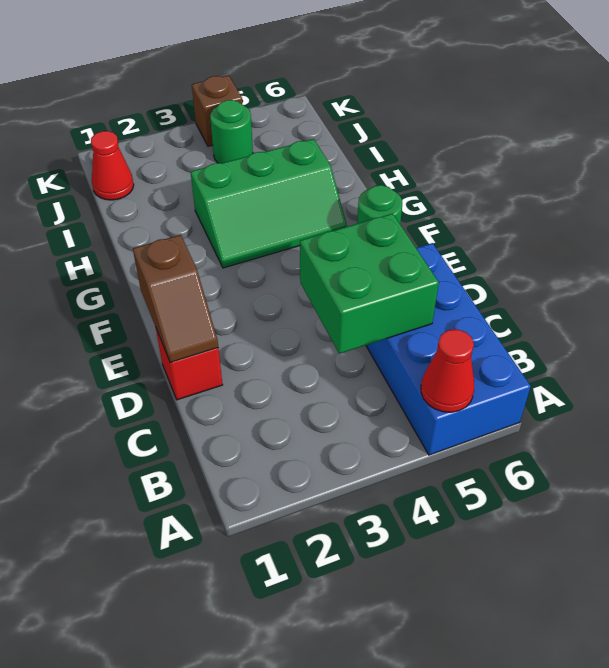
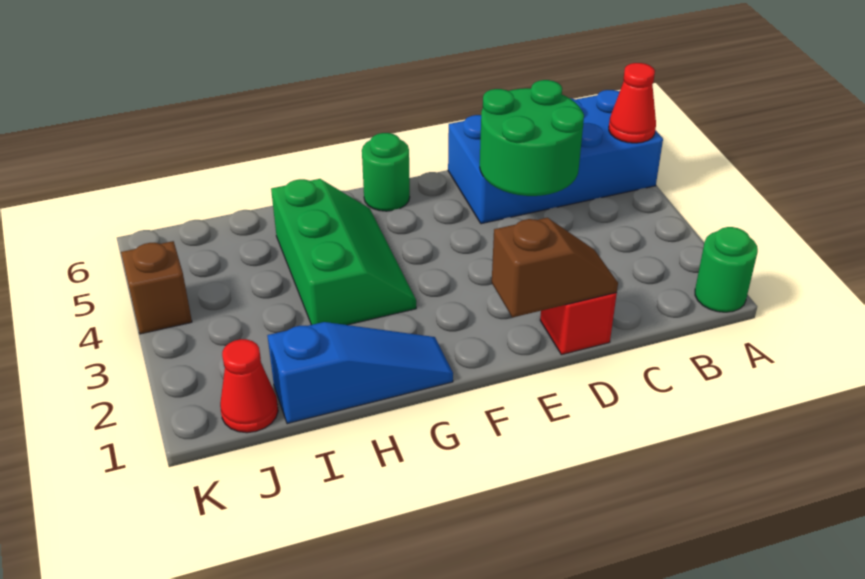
green brick C4:D5 level 2 -> green round brick C4:D5 level 2
none -> blue slope G1:I1 level 1 top I
green round brick J4 level 1 -> green round brick A1 level 1

